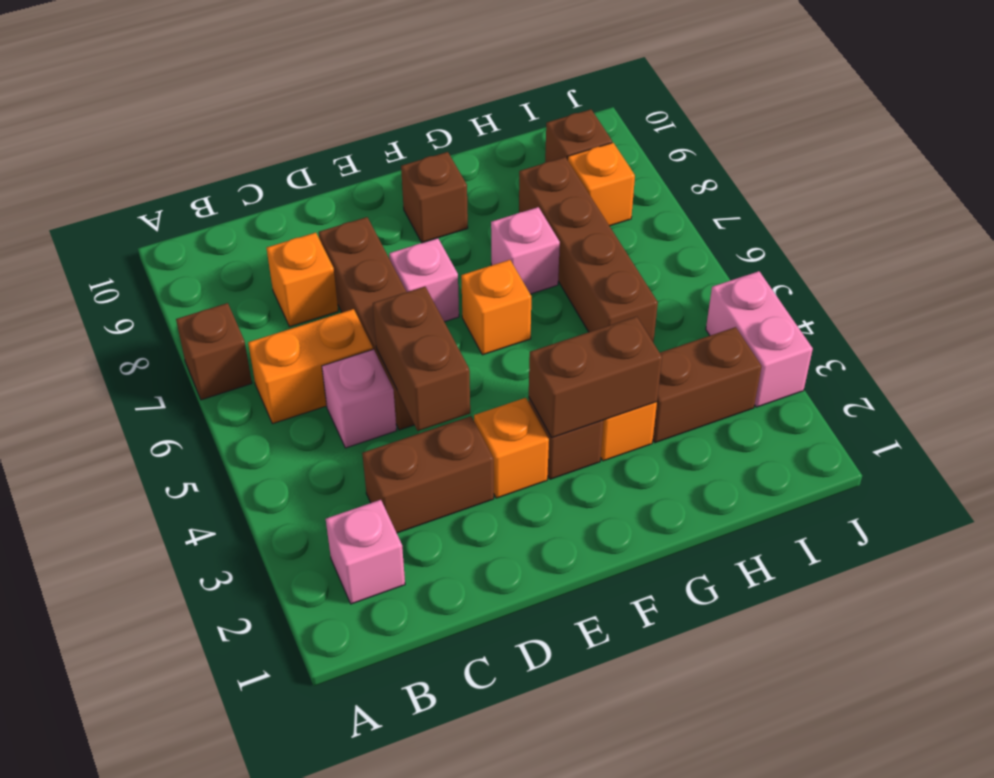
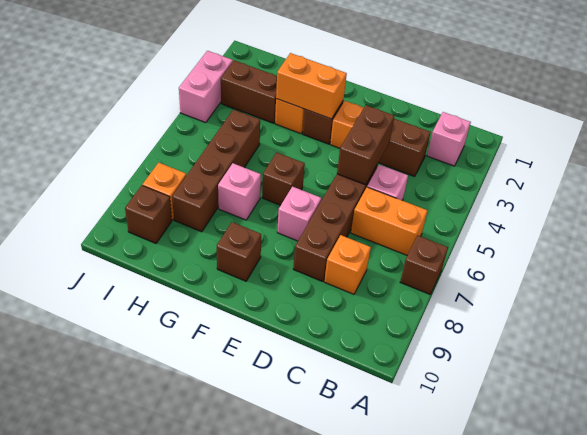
brown brick F3:G3 level 2 -> orange brick F3:G3 level 2
orange brick F6 level 1 -> brown brick F6 level 1

